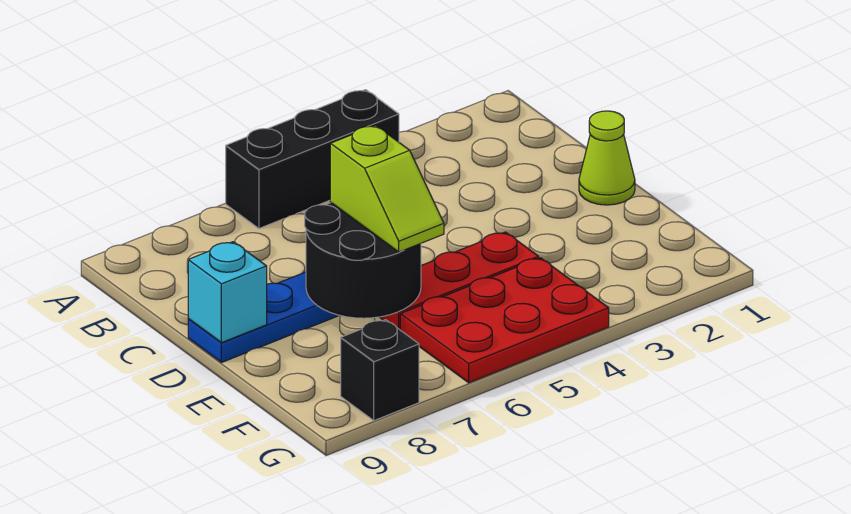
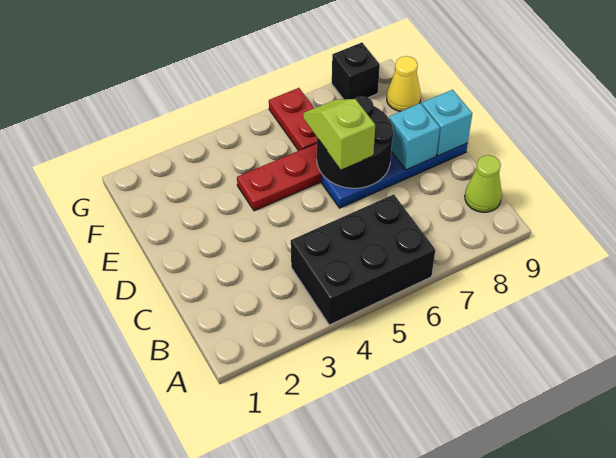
black brick A4:A6 level 1 -> black brick A4:B6 level 1
lime cone D1 level 1 -> lime cone B9 level 1
none -> cyan brick D8 level 2
red plate F4:G6 level 1 -> red plate F6:G6 level 1
none -> yellow cone F9 level 1

